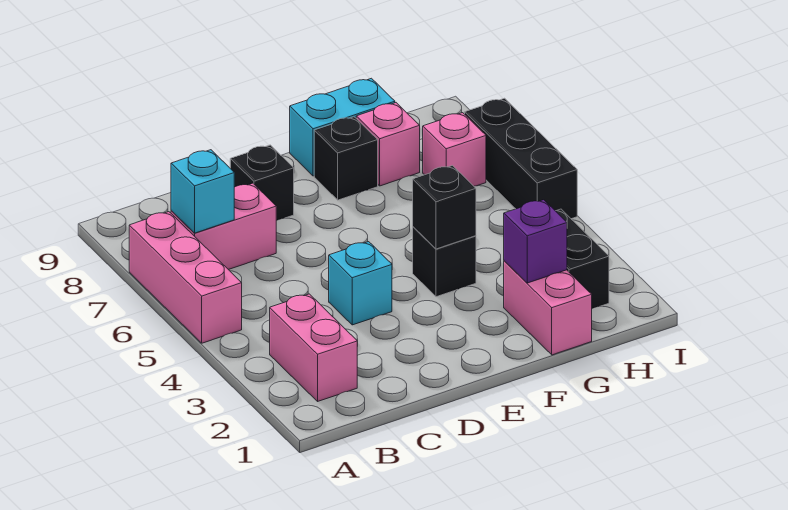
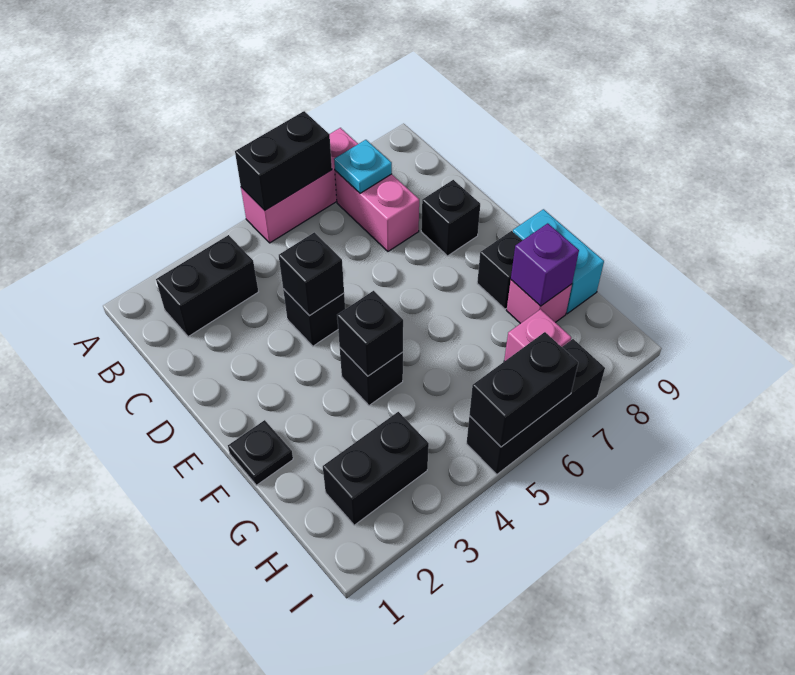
none -> black brick A5:A6 level 2
pink brick B2:B3 level 1 -> black brick B2:B3 level 1
cyan brick B7 level 2 -> cyan plate B7 level 2
cyan brick D4 level 1 -> black brick D4 level 1
none -> black brick D4 level 2
none -> black plate F1 level 1
pink brick G1:G2 level 1 -> none
purple brick G2 level 2 -> purple brick G8 level 2
none -> black brick I5:I6 level 2

